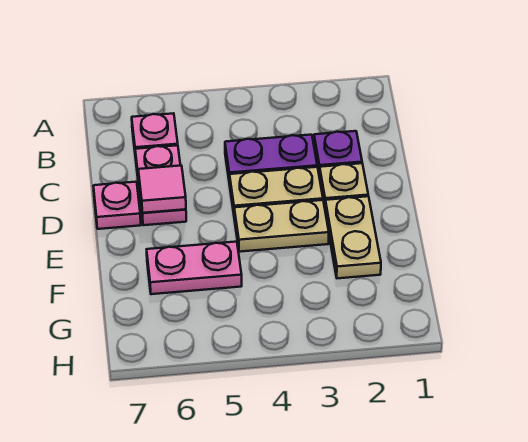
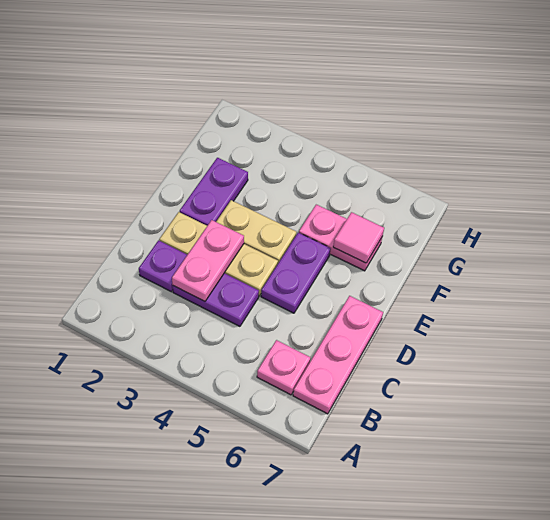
pink plate C6:D6 level 1 -> pink plate C3:D3 level 2
none -> purple plate D5:E5 level 1
pink tile D6 level 2 -> pink tile F6 level 2
pink plate D7 level 1 -> pink plate B7:D7 level 1
tan plate E2:F2 level 1 -> purple plate E2:F2 level 1

